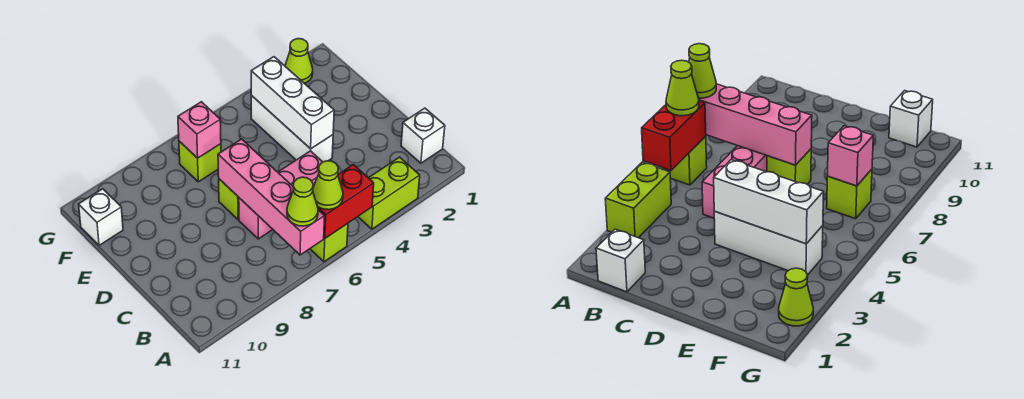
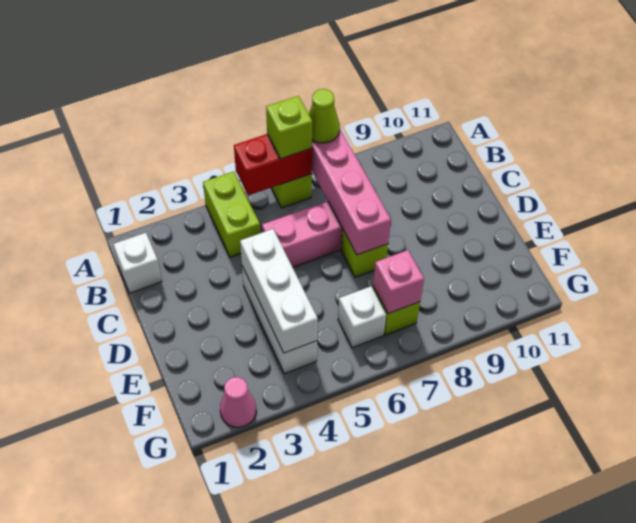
lime brick A3:A4 level 1 -> lime brick A4:B4 level 1
lime cone A6 level 3 -> lime brick A6 level 3
white brick F11 level 1 -> white brick F6 level 1
lime cone G2 level 1 -> pink cone G2 level 1

